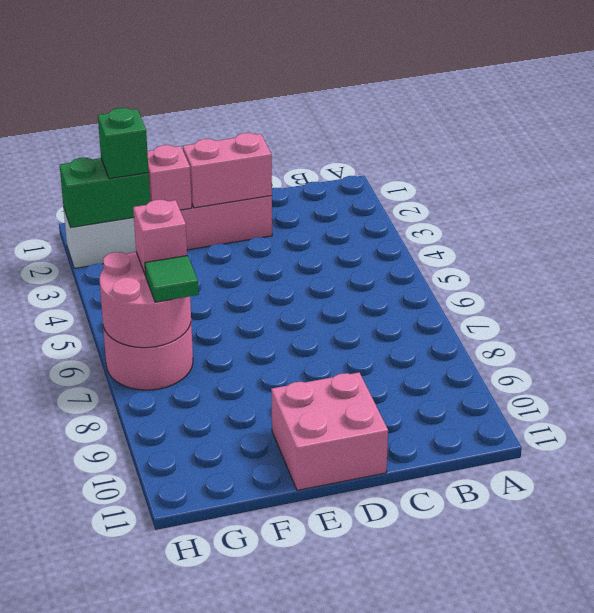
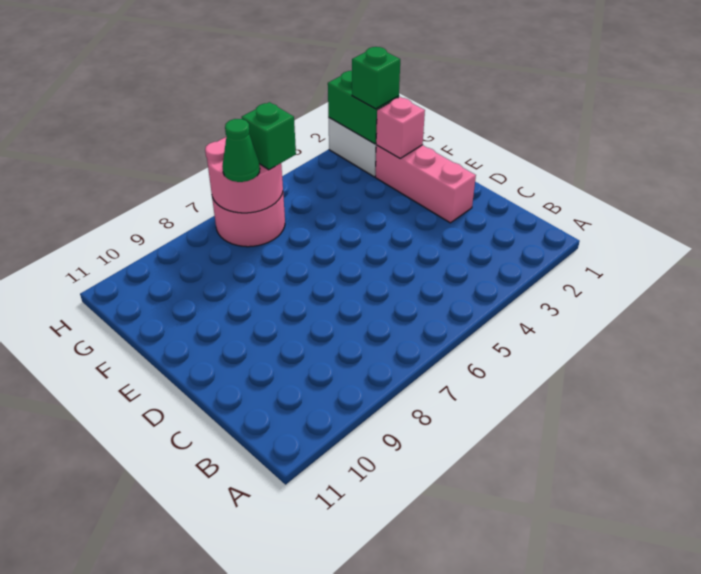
pink brick D2:E2 level 2 -> none
pink brick D10:E11 level 1 -> none
pink brick G6 level 3 -> green brick G6 level 3
green tile G7 level 3 -> green cone G7 level 3

